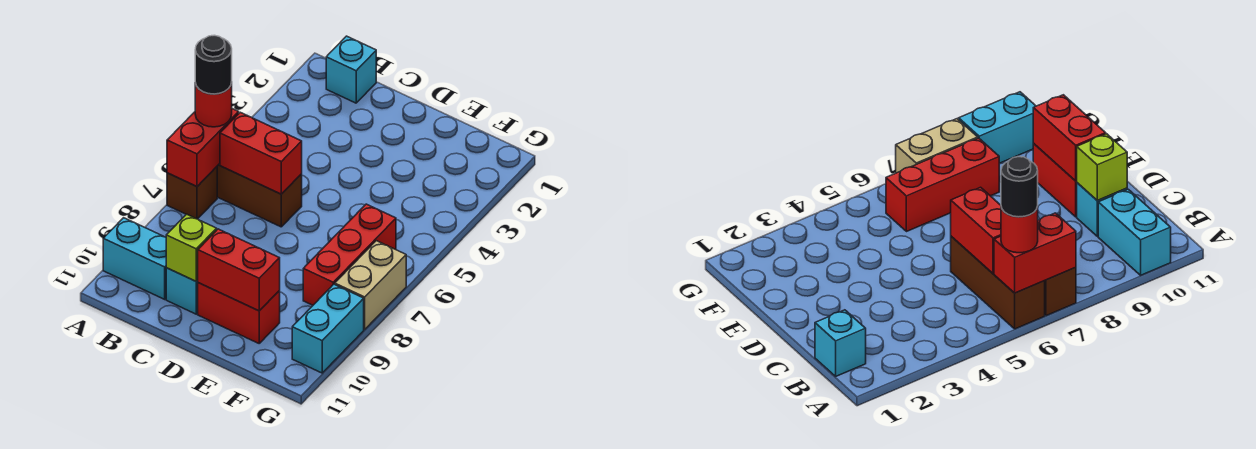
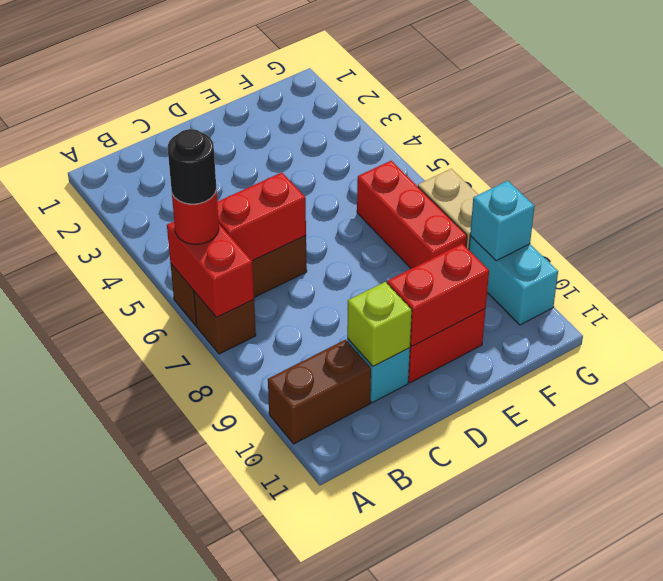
cyan brick A10:B10 level 1 -> brown brick A10:B10 level 1
cyan brick B1 level 1 -> cyan brick G9 level 2

